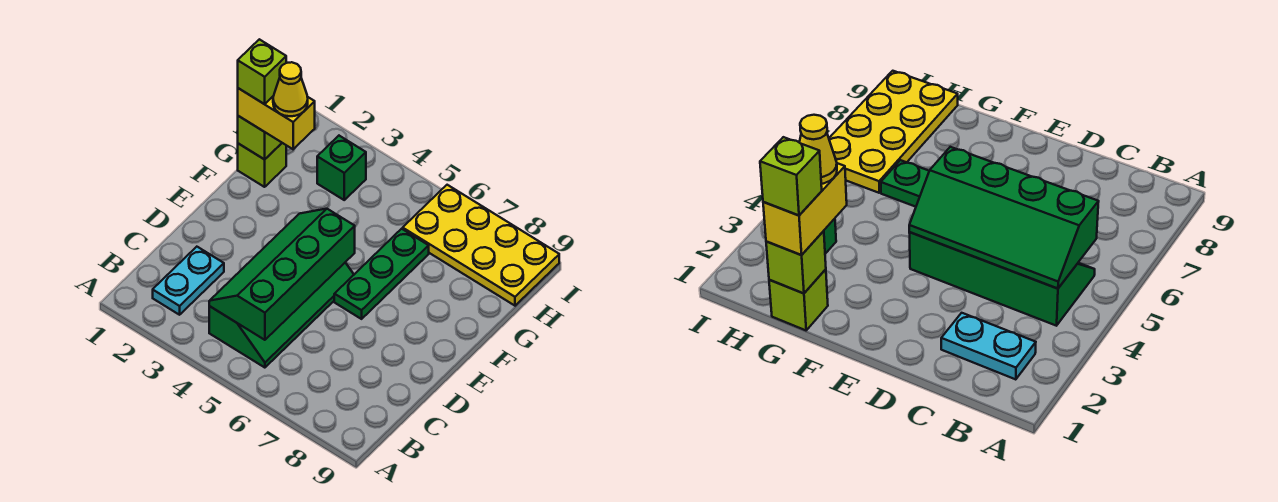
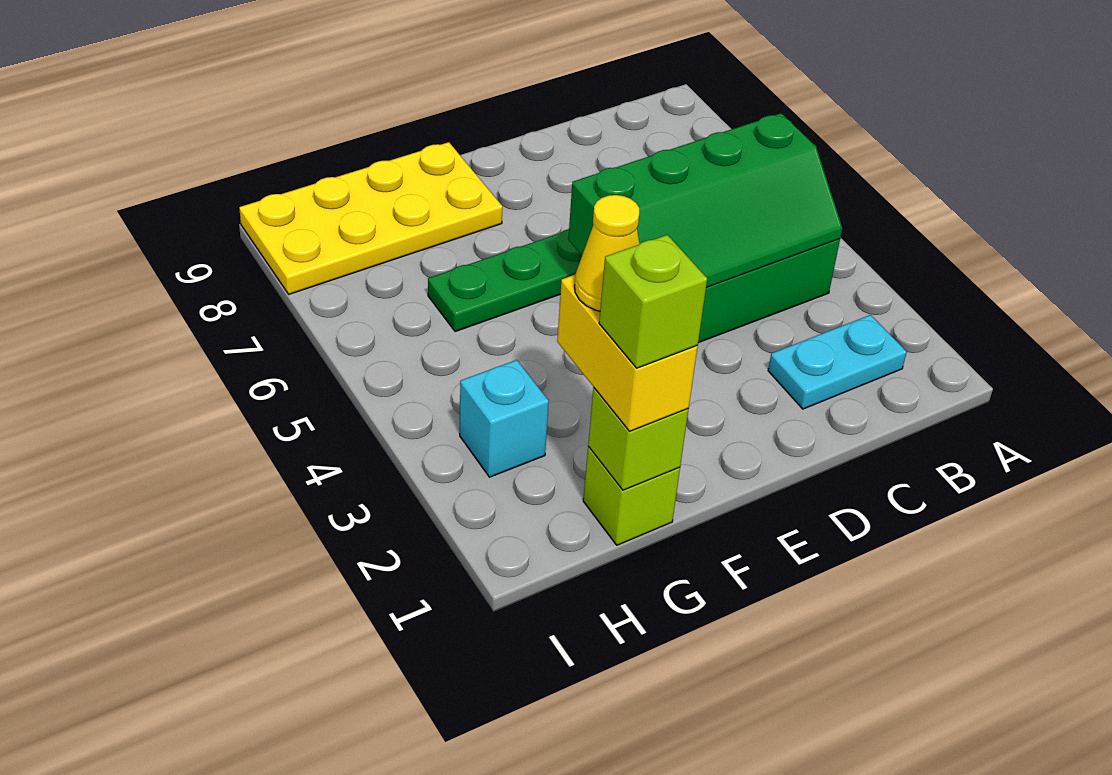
green brick H3 level 1 -> cyan brick H3 level 1
yellow plate H6:I9 level 1 -> yellow plate F8:I9 level 1

